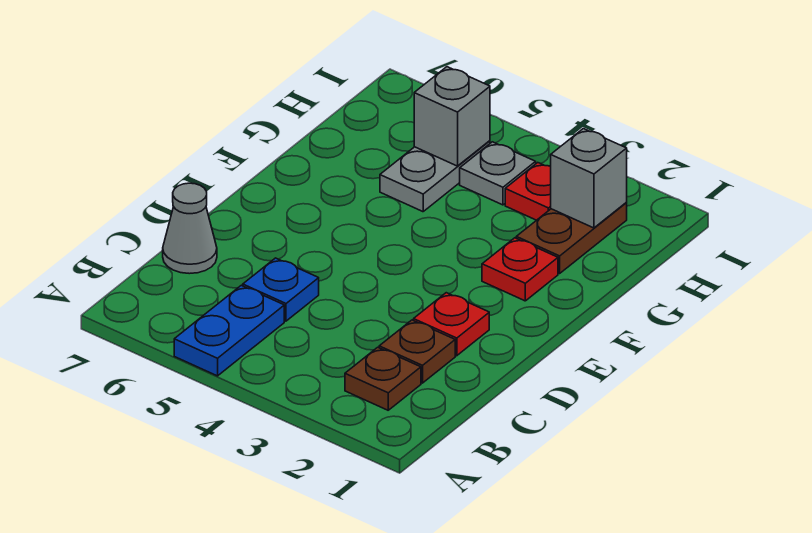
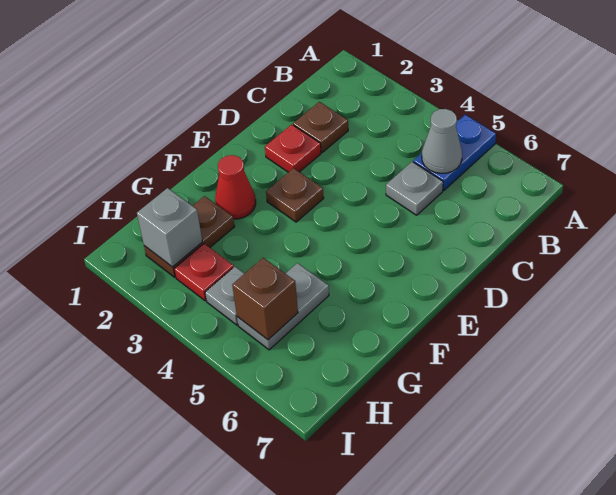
brown plate B2 level 1 -> brown plate E3 level 1
blue plate C5 level 1 -> grey plate C5 level 1
grey cone C7 level 1 -> grey cone B5 level 2
red plate F2 level 1 -> red cone F2 level 1
grey brick H5 level 2 -> brown brick H5 level 2

